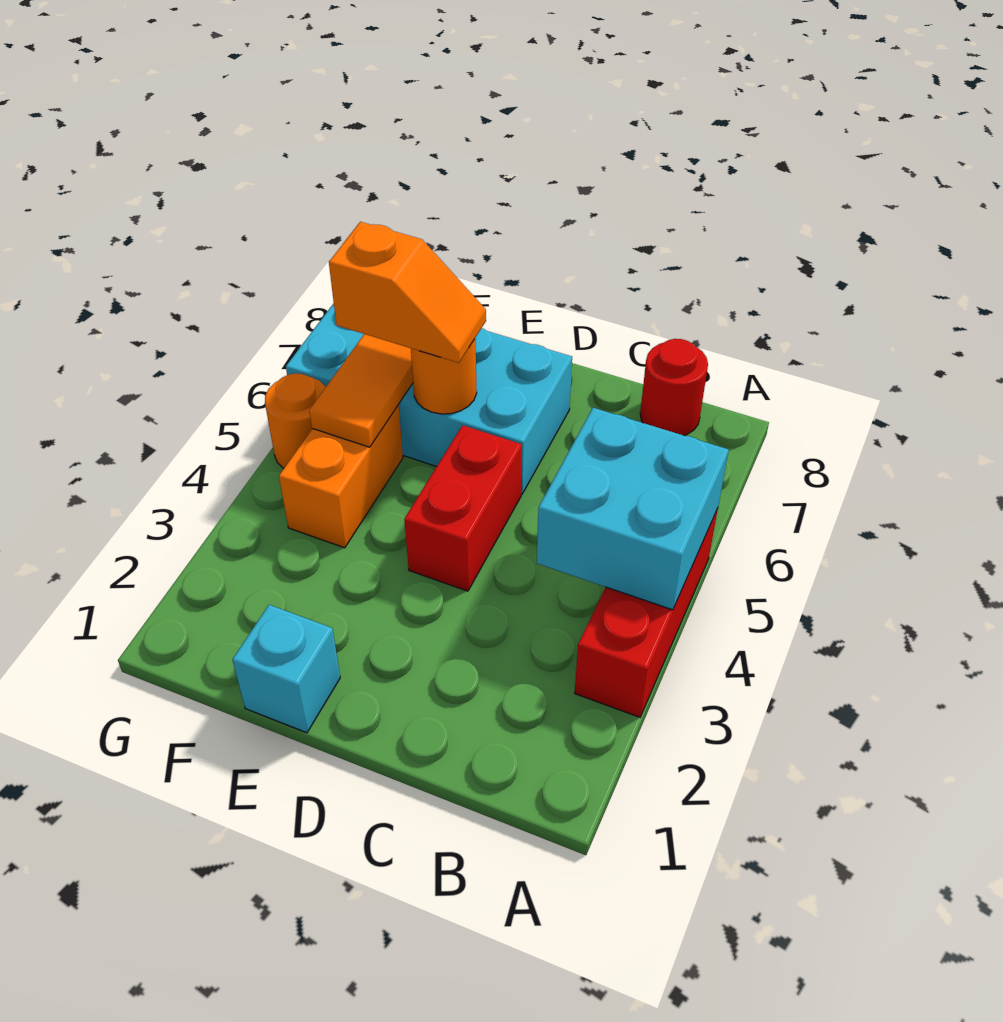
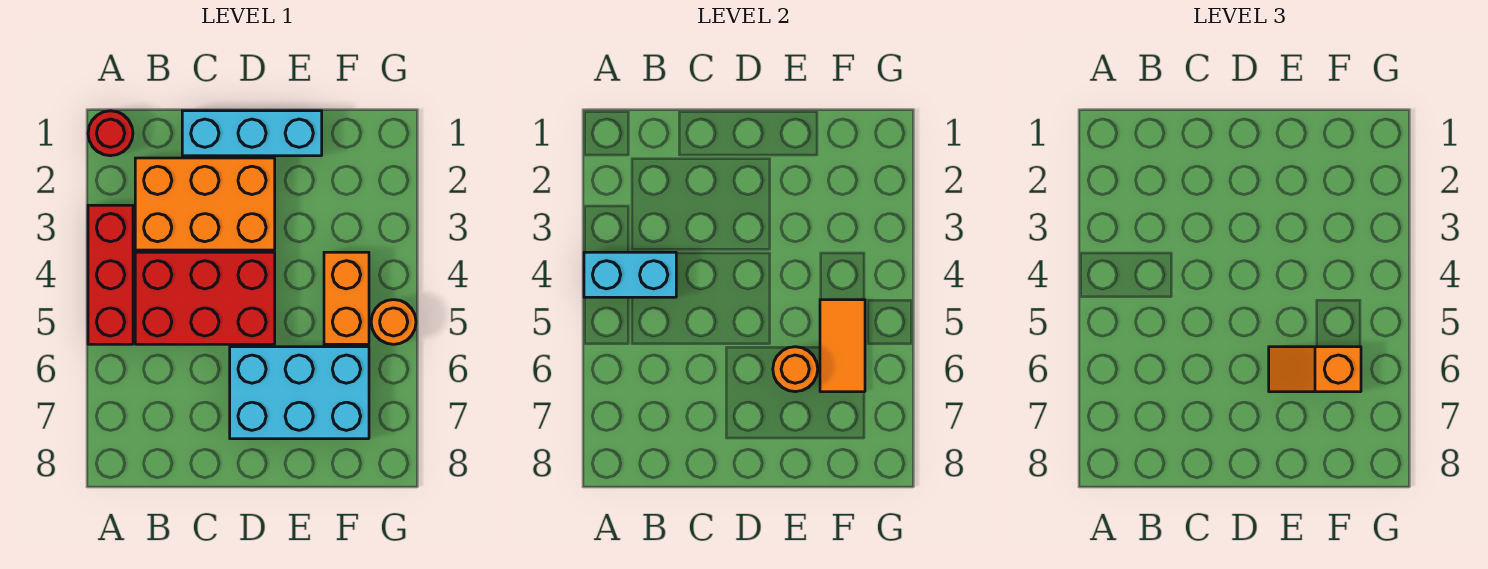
cyan brick A4:B5 level 2 -> cyan brick A4:B4 level 2
none -> orange brick B2:D3 level 1
red round brick B8 level 1 -> red round brick A1 level 1
red brick D4:D5 level 1 -> red brick B4:D5 level 1
cyan brick D6:G7 level 1 -> cyan brick D6:F7 level 1
cyan brick E1 level 1 -> cyan brick C1:E1 level 1

